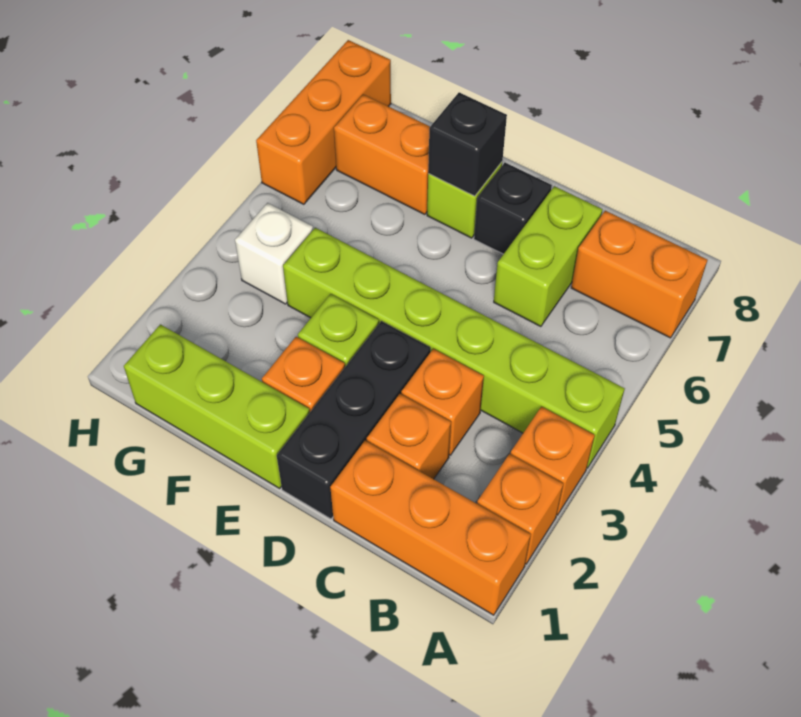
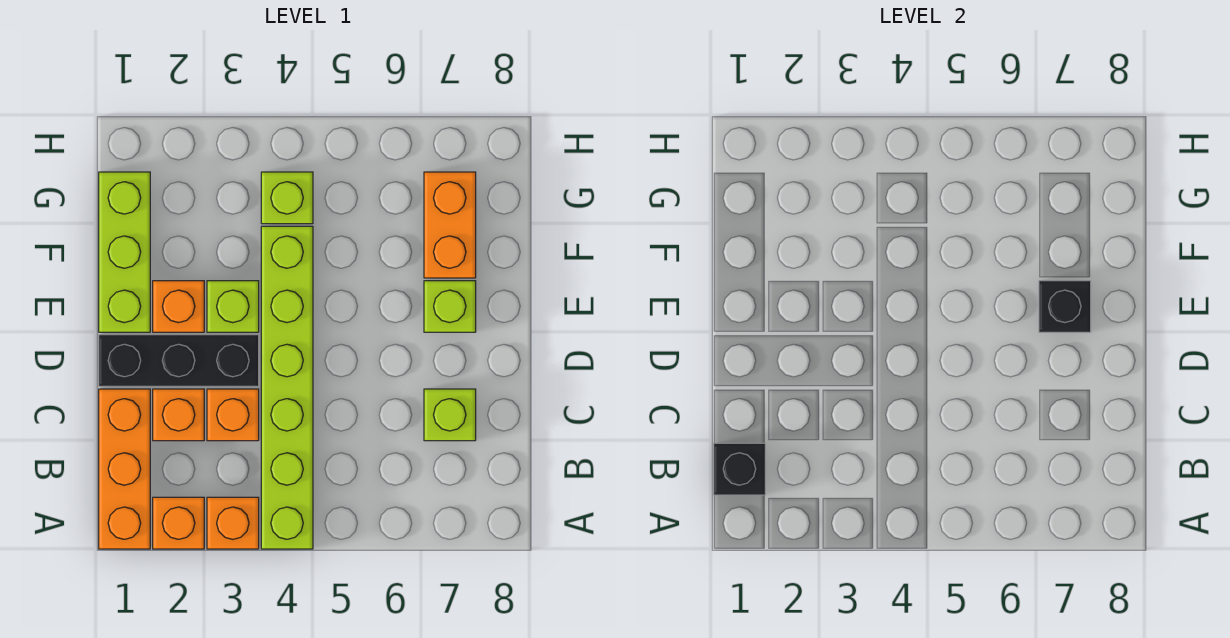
orange brick A7:B7 level 1 -> none
lime brick C6:C7 level 1 -> lime brick C7 level 1
black brick D7 level 1 -> black brick B1 level 2
white brick G4 level 1 -> lime brick G4 level 1
orange brick H6:H8 level 1 -> none

